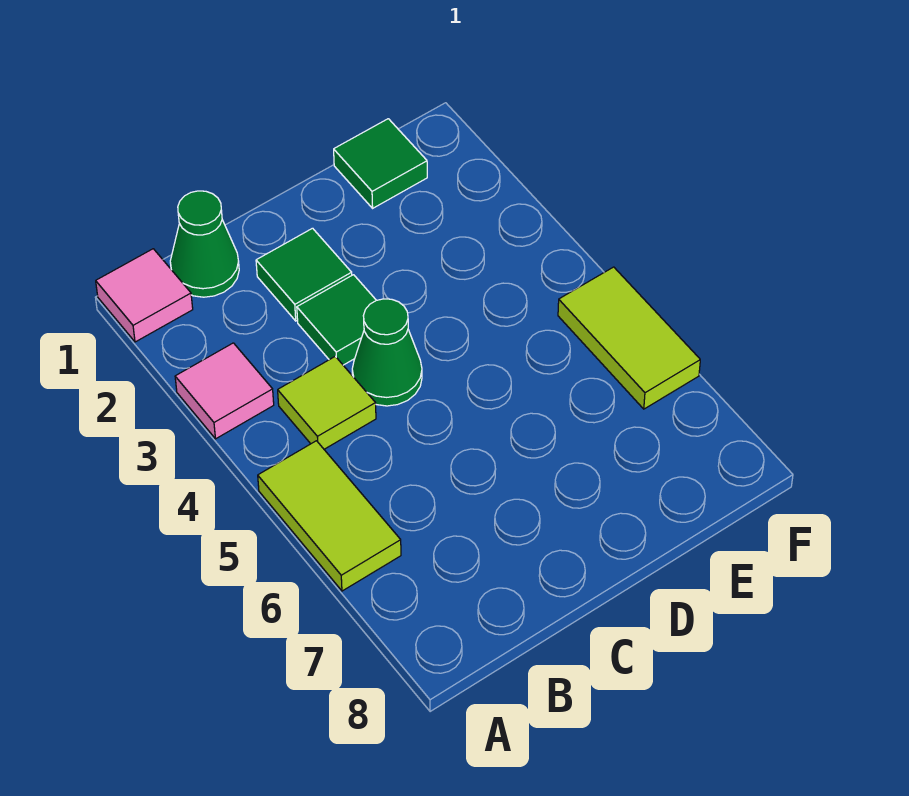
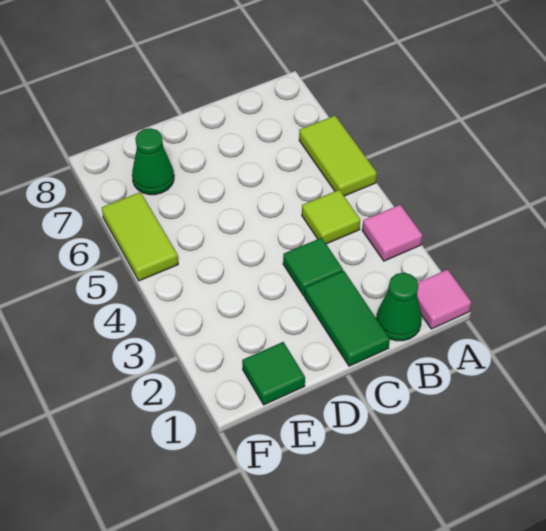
green tile C2 level 1 -> green tile C1:C2 level 1
green cone C4 level 1 -> green cone E7 level 1

